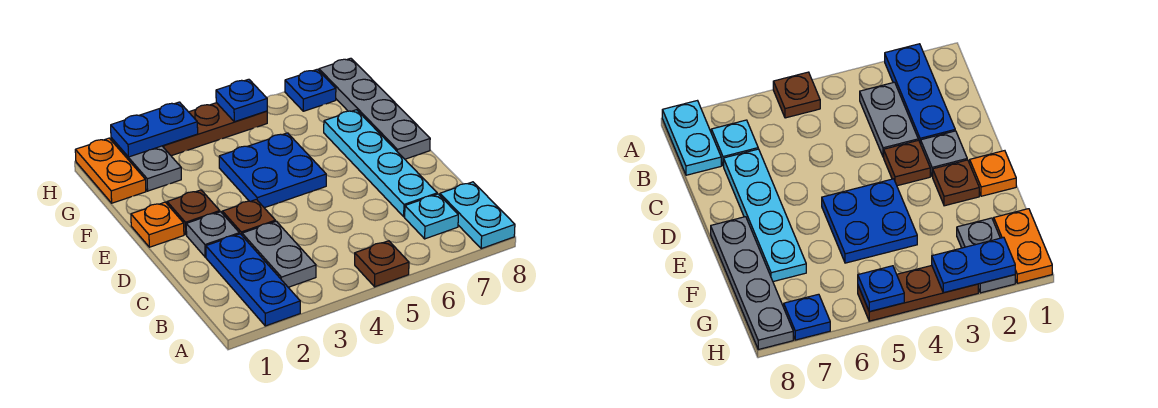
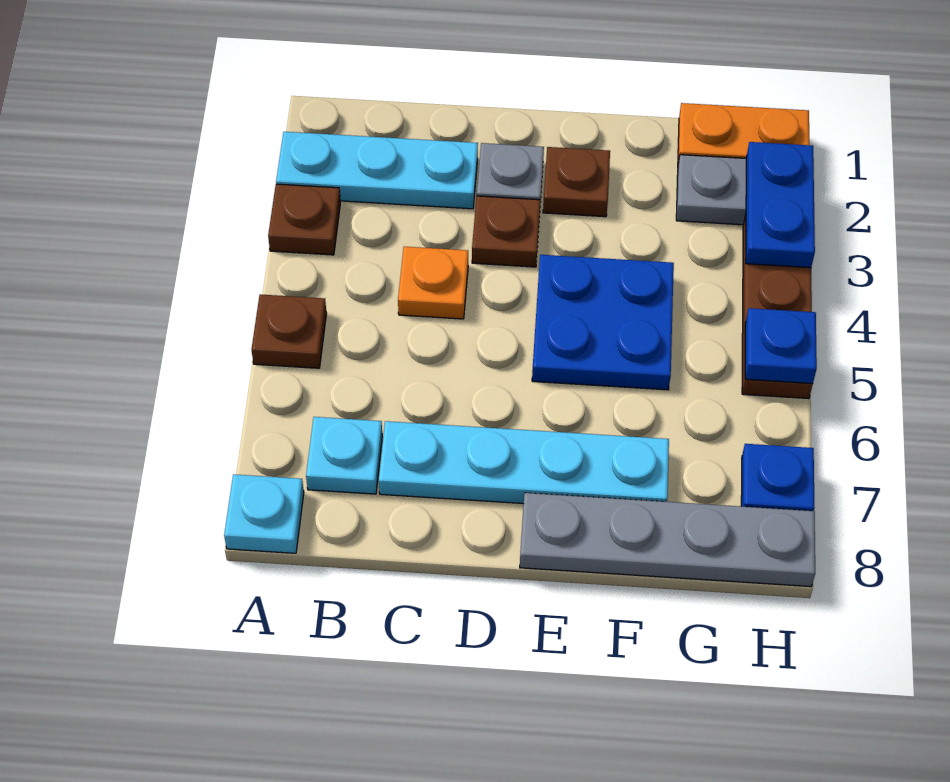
blue plate A2:C2 level 1 -> cyan plate A2:C2 level 1
none -> brown plate A3 level 1
cyan plate A8:B8 level 1 -> cyan plate A8 level 1
grey plate B3:C3 level 1 -> none
orange plate E1 level 1 -> orange plate C4 level 1

